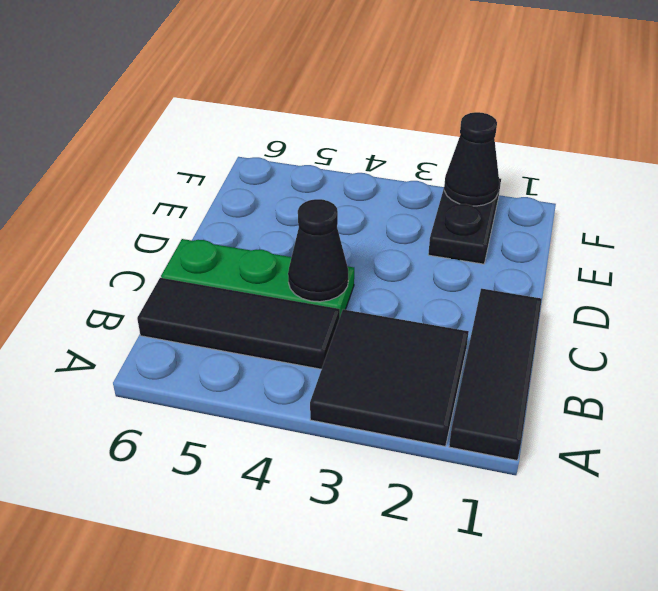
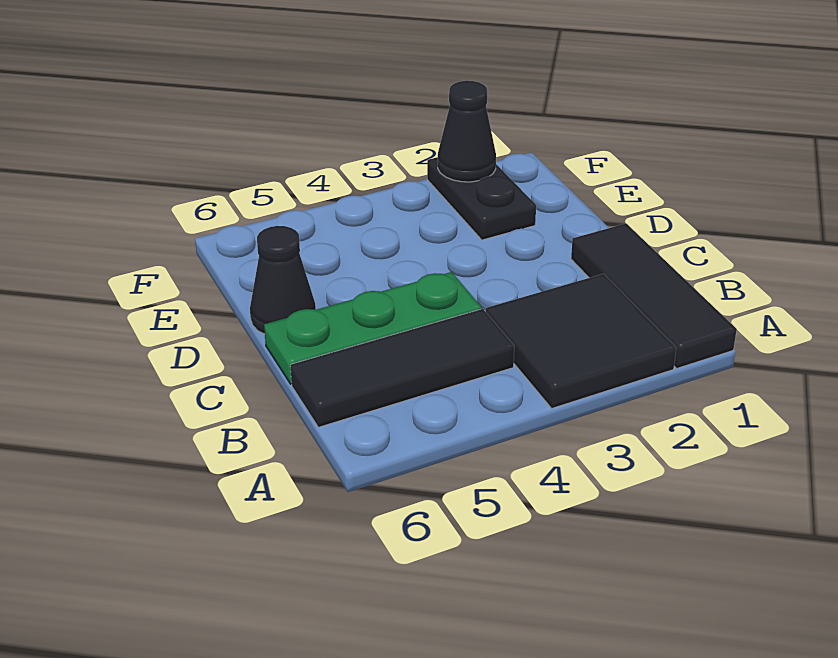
black cone C4 level 2 -> black cone D6 level 1

